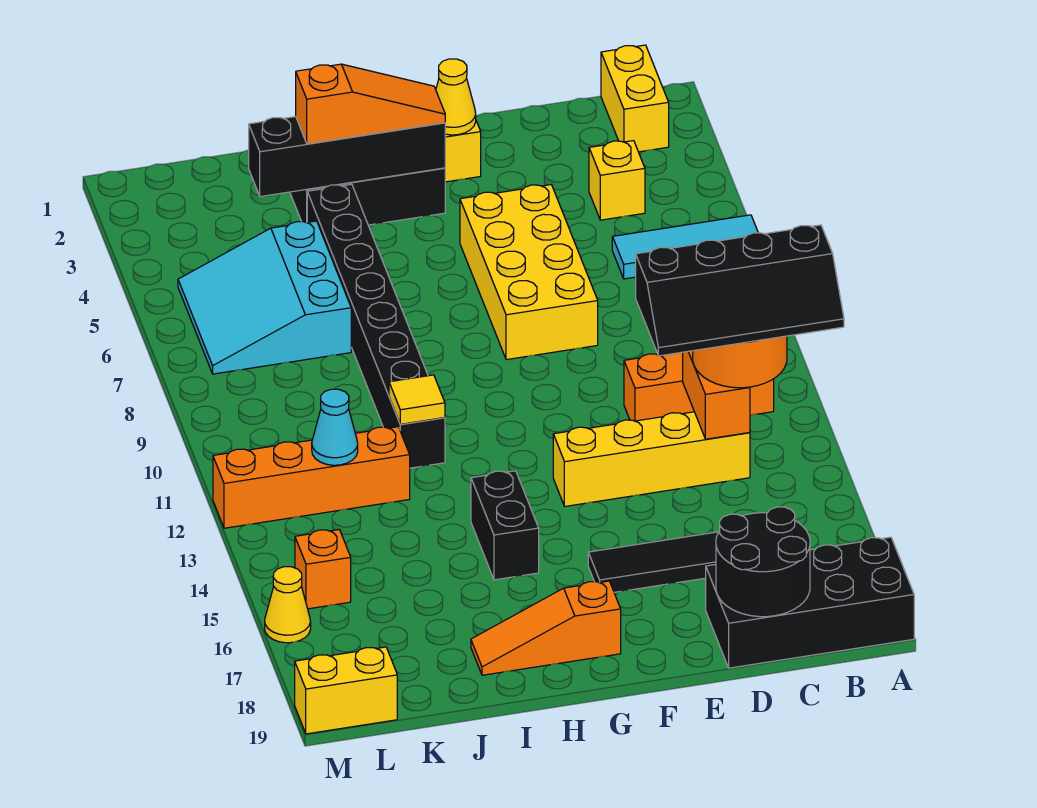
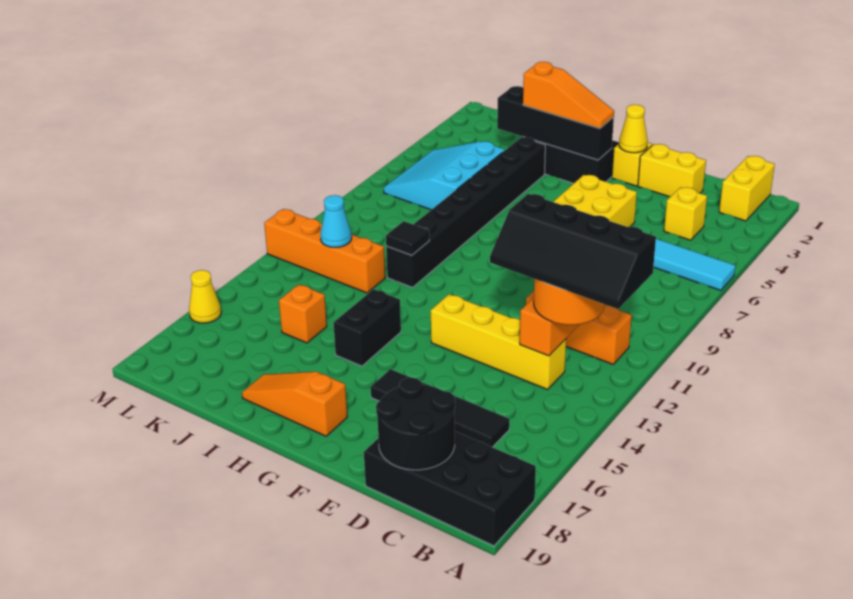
yellow tile I11 level 2 -> black tile I11 level 2
orange brick L15 level 1 -> orange brick J15 level 1
yellow brick L19:M19 level 1 -> yellow brick D2:E2 level 1

